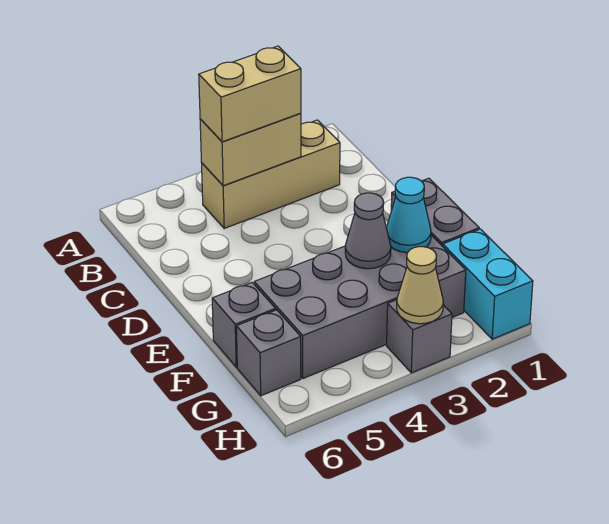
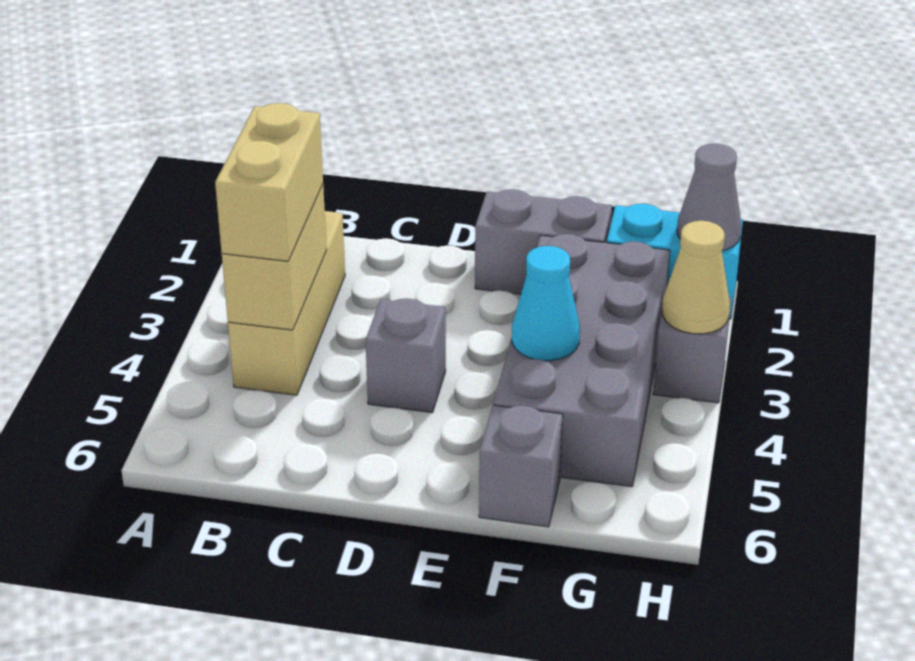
cyan cone F2 level 2 -> cyan cone F4 level 2
grey cone F3 level 2 -> grey cone H1 level 2
grey brick G6 level 1 -> grey brick D4 level 1

